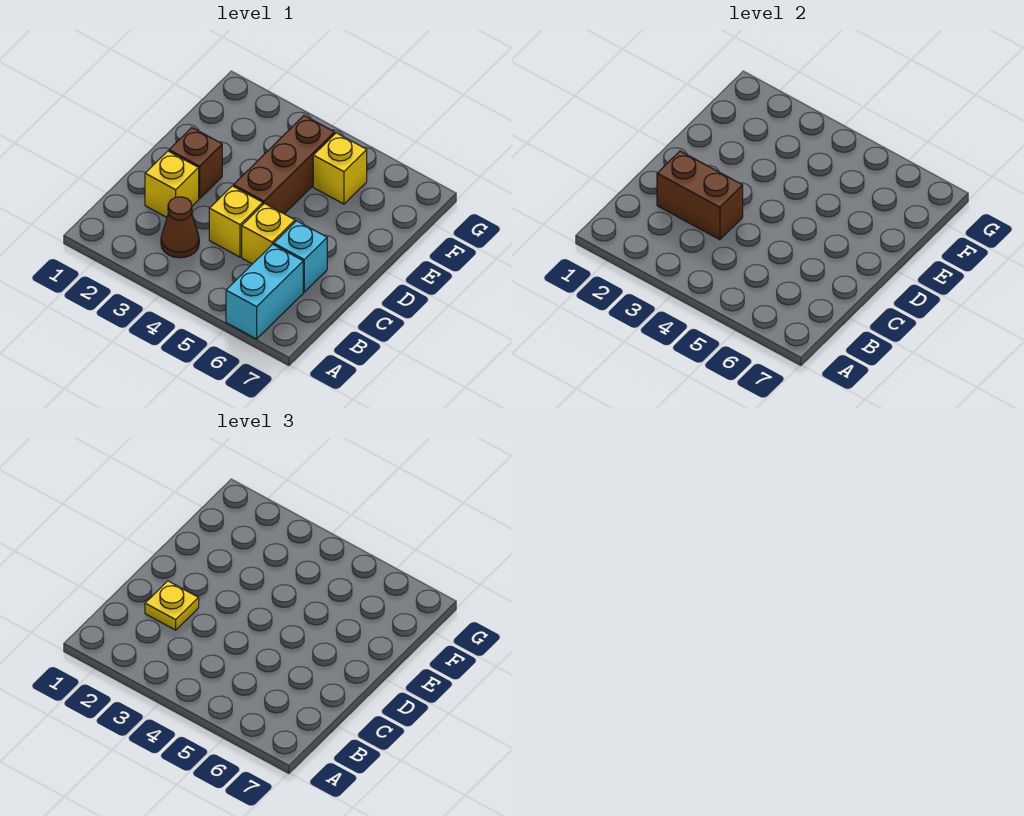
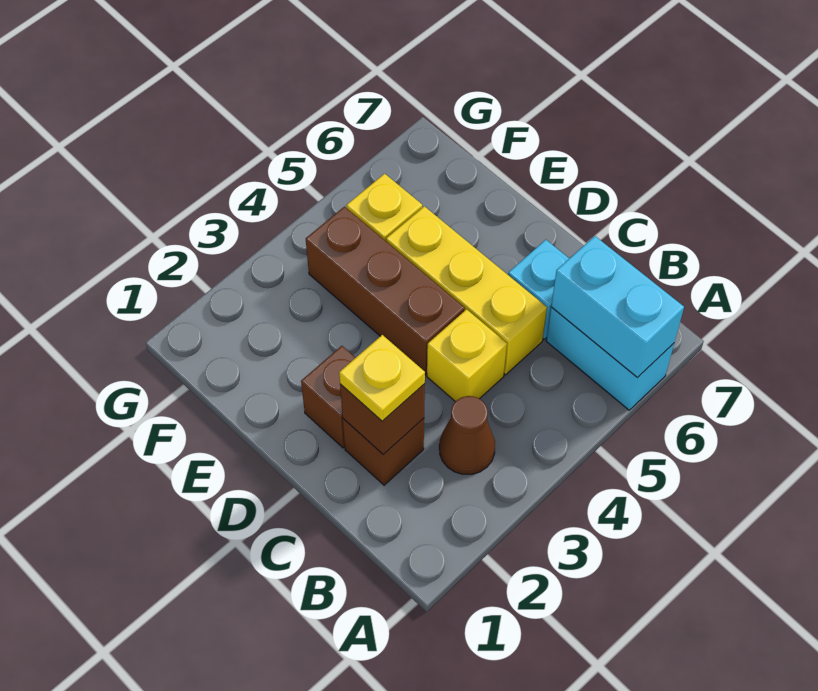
none -> cyan brick A6:B6 level 2
yellow brick C2 level 1 -> brown brick C2 level 1
brown brick C2:C3 level 2 -> brown brick C2 level 2
yellow brick C5 level 1 -> yellow brick C5:E5 level 1

